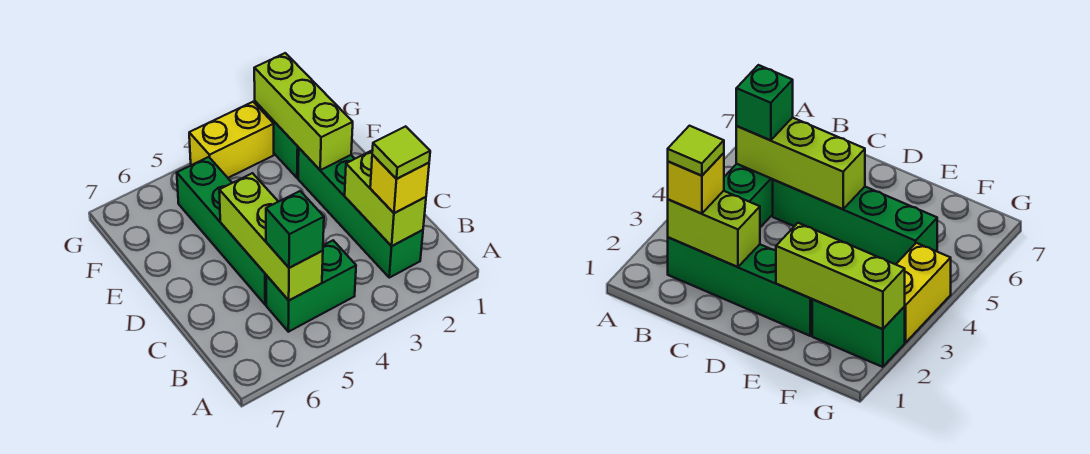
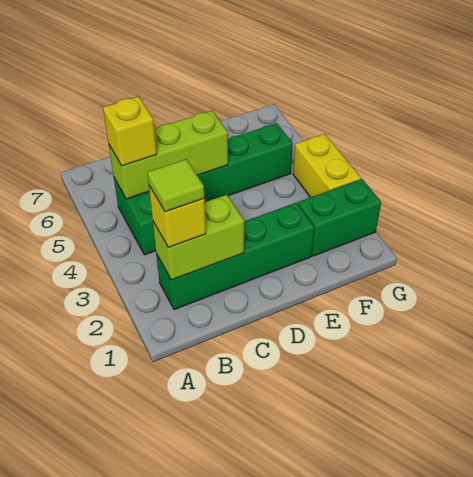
green brick B5 level 3 -> yellow brick B5 level 3
lime brick E2:G2 level 2 -> none

